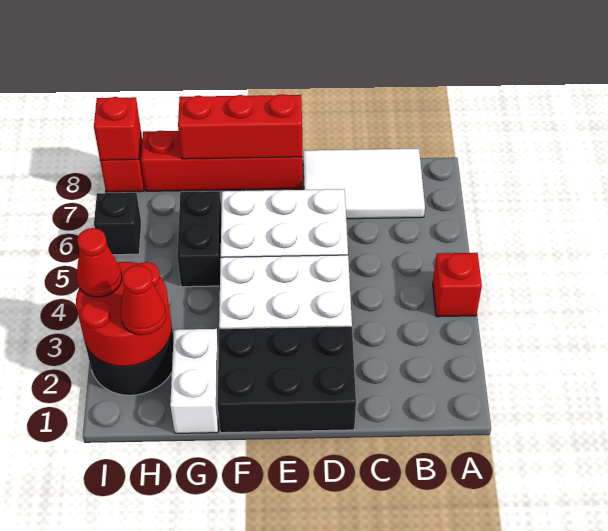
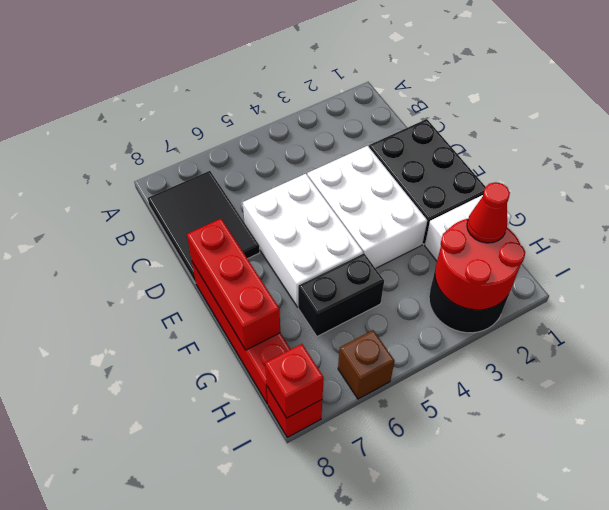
red brick A4 level 1 -> none
white tile B7:D8 level 1 -> black tile B7:D8 level 1
red cone I3 level 3 -> none
black brick I6 level 1 -> brown brick I6 level 1

